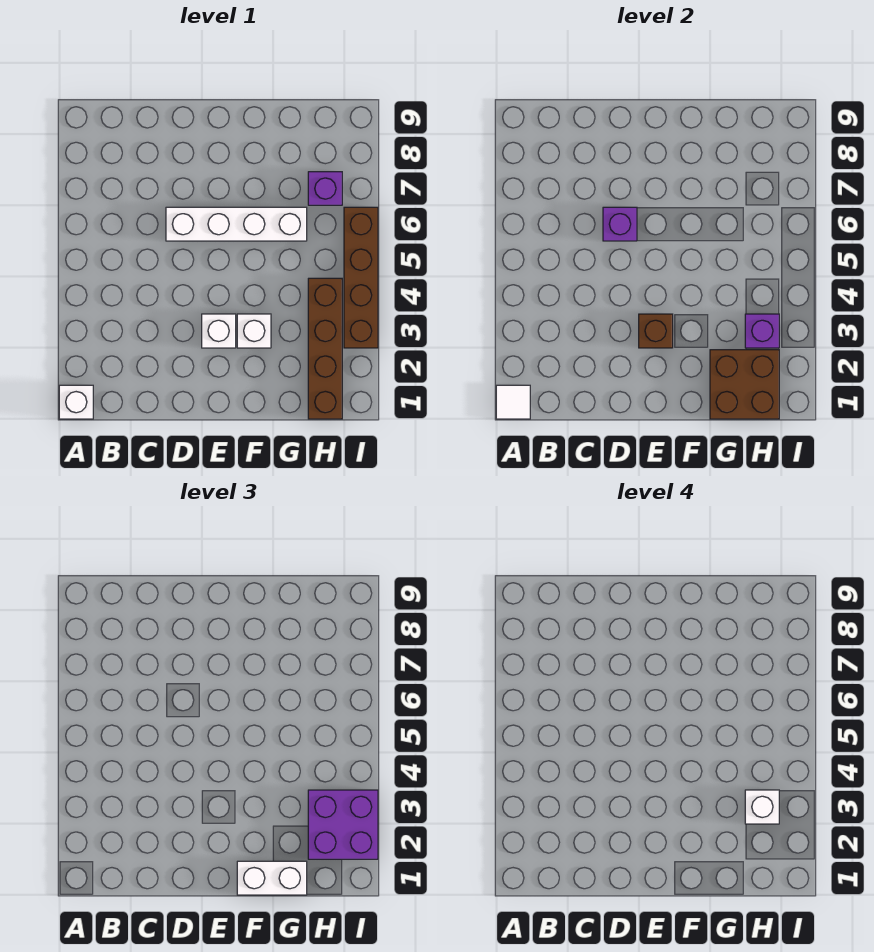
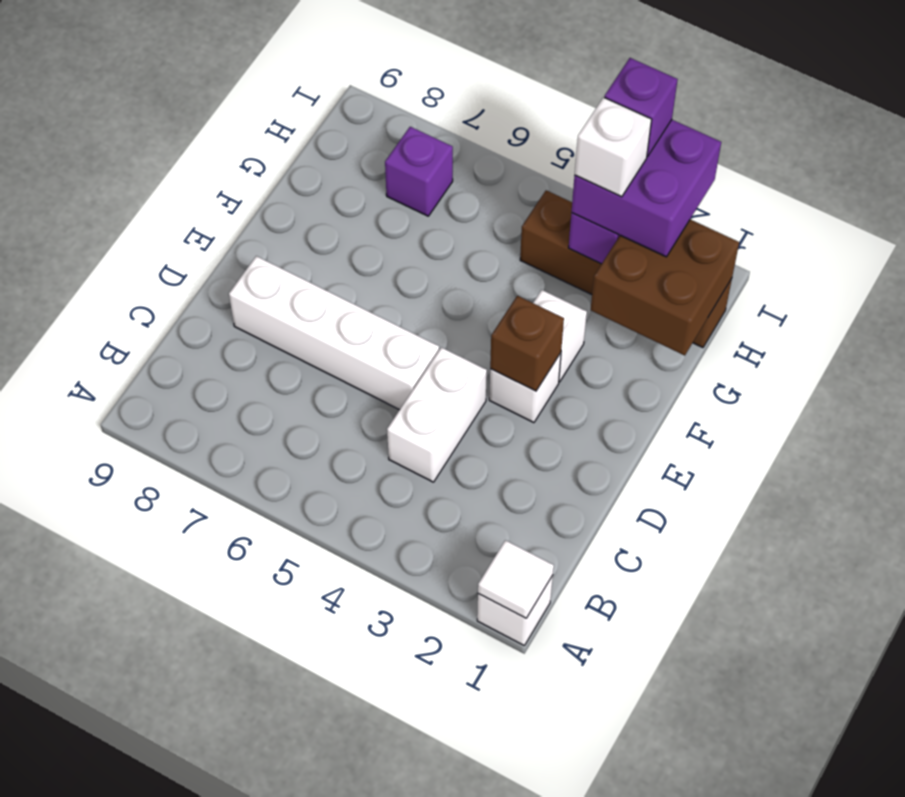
white brick D6:G6 level 1 -> white brick D5:D8 level 1
purple brick D6 level 2 -> purple brick I3 level 4
white brick F1:G1 level 3 -> white brick C4:D4 level 1
brown brick I3:I6 level 1 -> none

